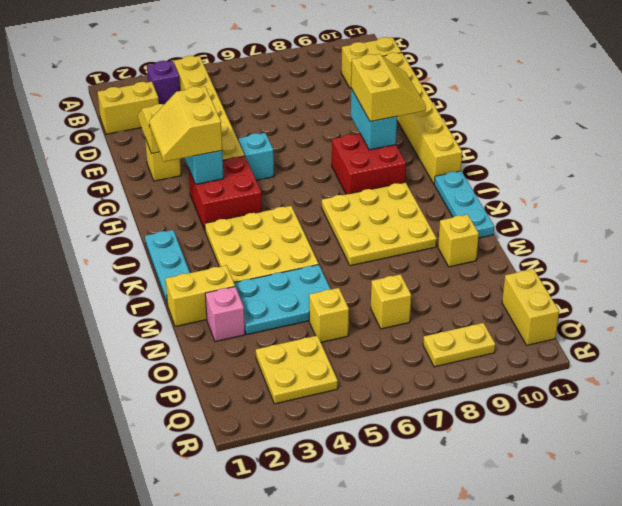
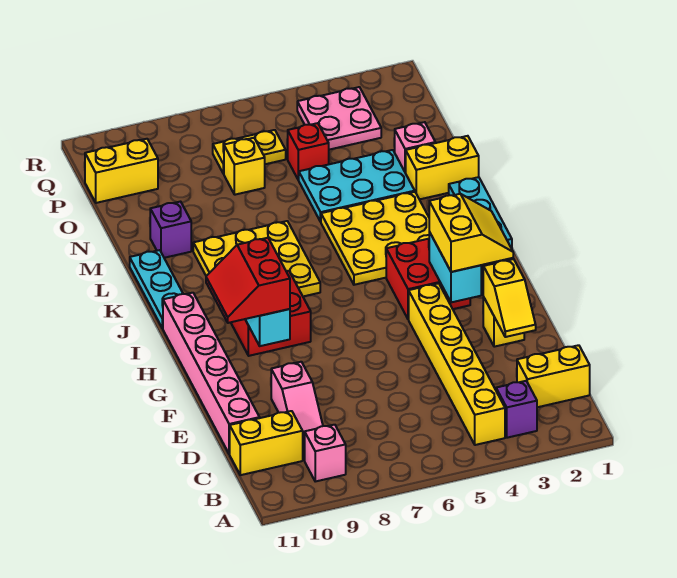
none -> pink brick B9 level 1
none -> pink slope D9:E9 level 1 top E
yellow brick D11:I11 level 1 -> pink brick D11:I11 level 1
cyan brick G5 level 1 -> none
yellow slope G9:H10 level 3 top 9 -> red slope G9:H10 level 3 top 9
yellow brick M10 level 1 -> purple brick M10 level 1
yellow brick O5 level 1 -> red brick O5 level 1
yellow plate P3:Q4 level 1 -> pink plate P3:Q4 level 1
yellow brick P11:Q11 level 1 -> yellow brick P10:P11 level 1
yellow plate Q8:Q9 level 1 -> yellow plate P6:P7 level 1

